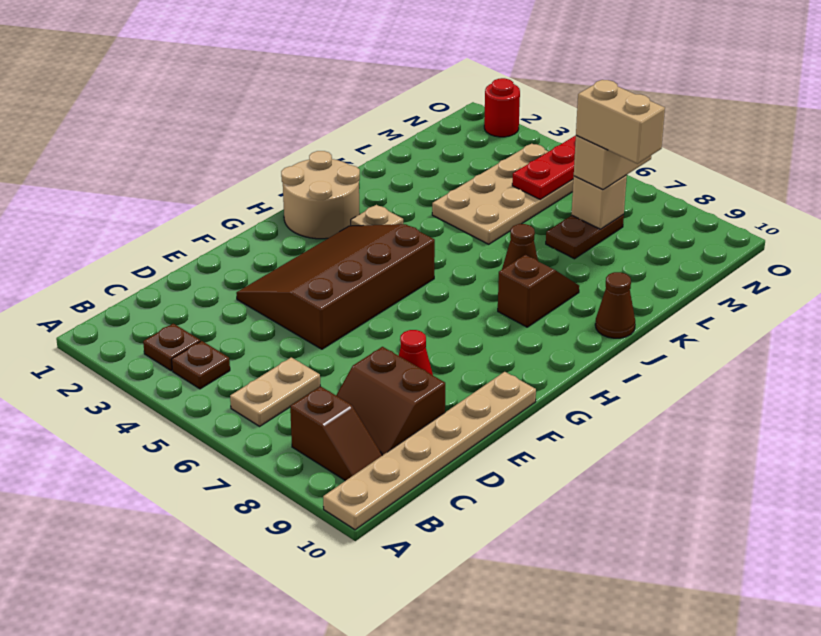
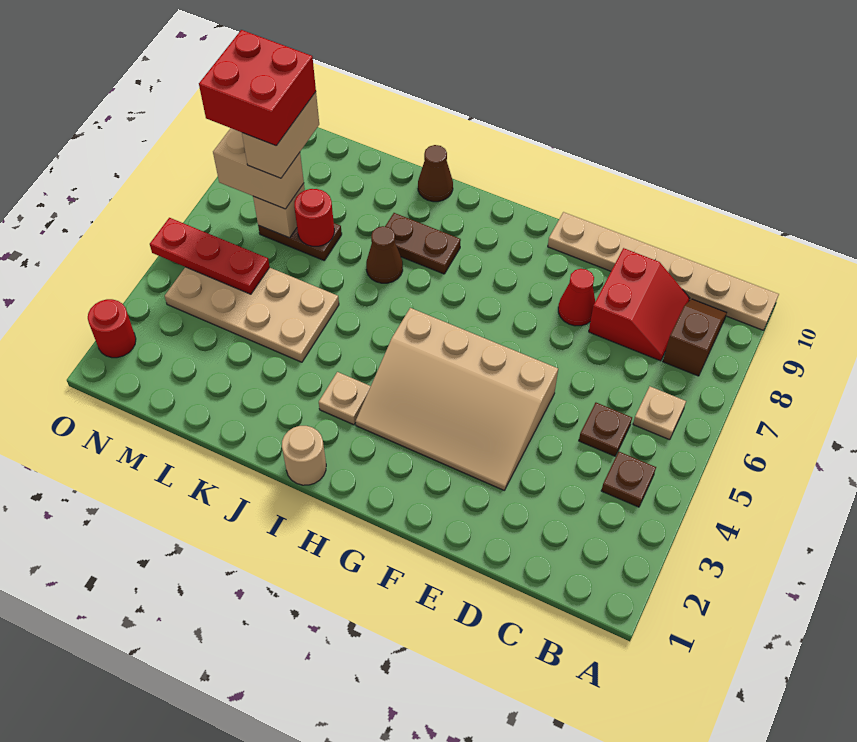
brown plate B3 level 1 -> brown plate C5 level 1
tan plate B6:C6 level 1 -> tan plate B6 level 1
brown slope C8:D9 level 1 top D -> red slope C8:D9 level 1 top D
brown slope E3:H5 level 1 top 5 -> tan slope E3:H5 level 1 top 5
tan round brick H1:I2 level 1 -> tan round brick I1 level 1
brown slope I8:J8 level 1 top I -> brown plate I8:J8 level 1
none -> red round brick L7 level 2
none -> red brick M7:N8 level 5

